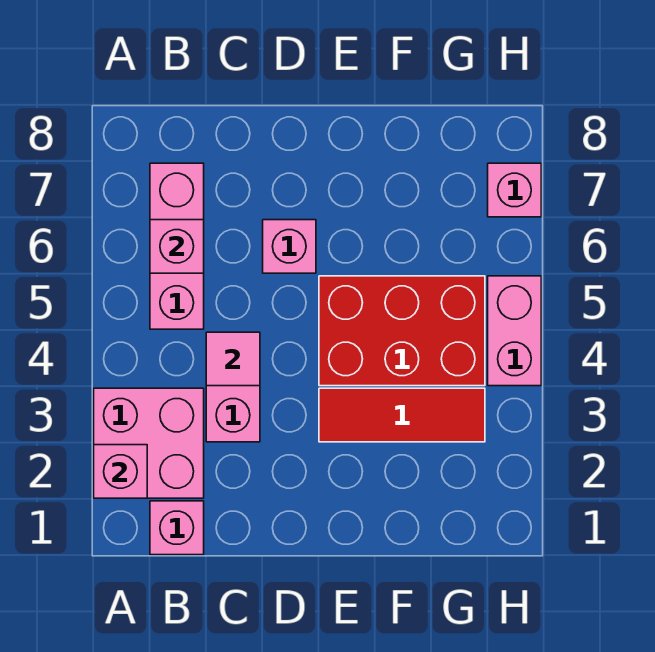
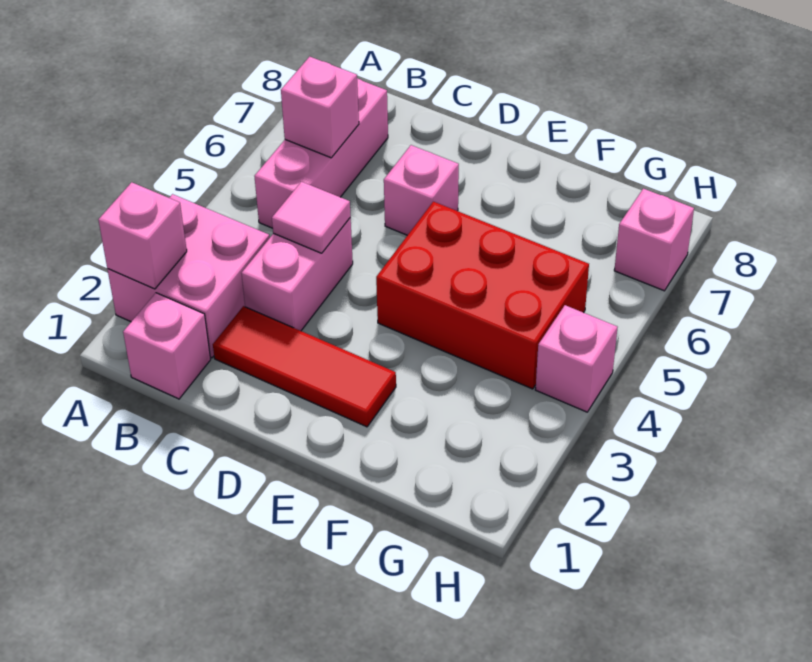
red tile E3:G3 level 1 -> red tile C2:E2 level 1
pink brick H4:H5 level 1 -> pink brick H4 level 1

